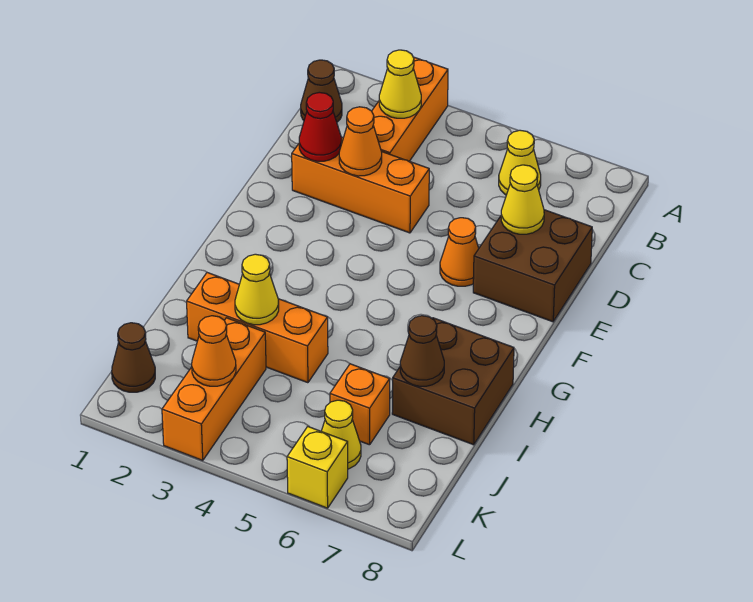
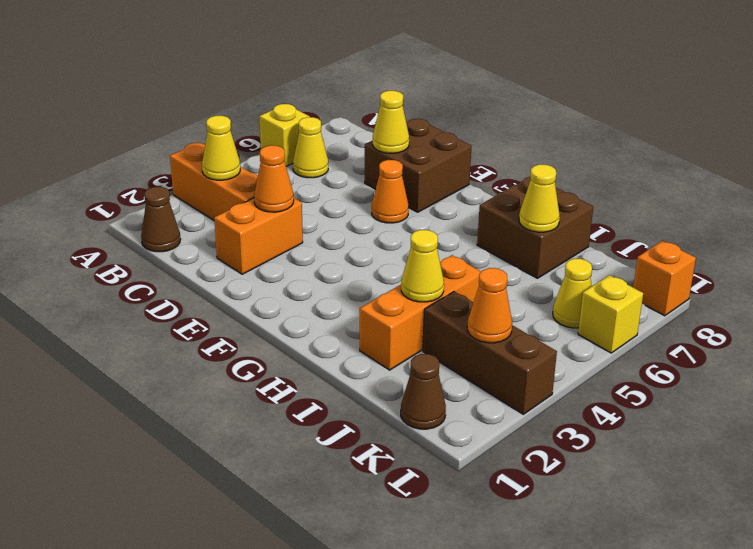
none -> yellow brick A6 level 1
orange brick D2:D4 level 1 -> orange brick D2:D3 level 1
red cone D2 level 2 -> none
brown cone I7 level 2 -> yellow cone I7 level 2
orange brick J3:L3 level 1 -> brown brick J3:L3 level 1
orange brick J6 level 1 -> orange brick L8 level 1

